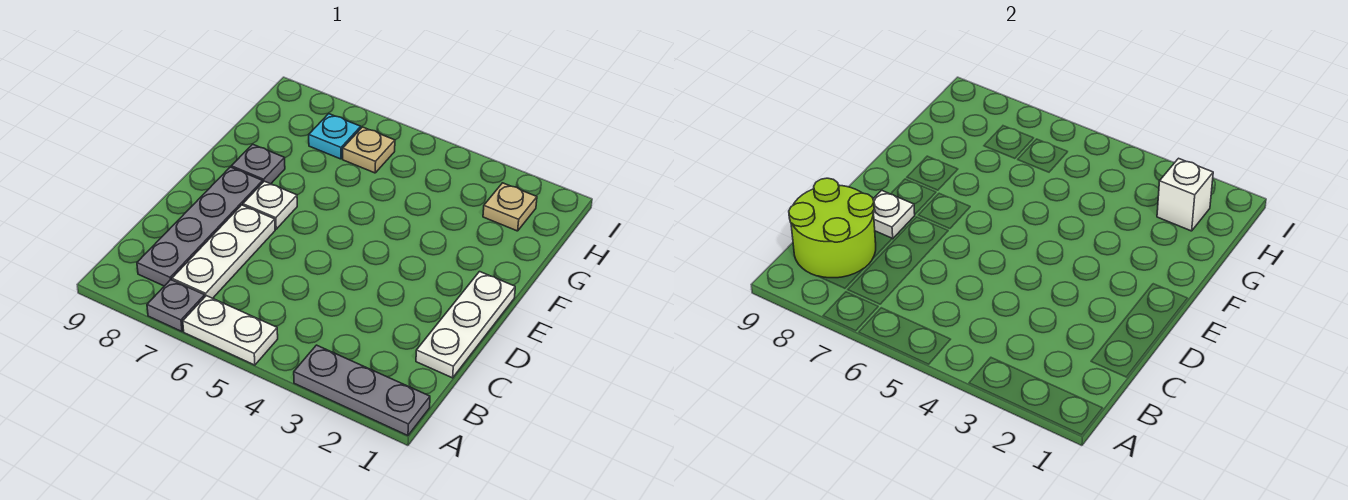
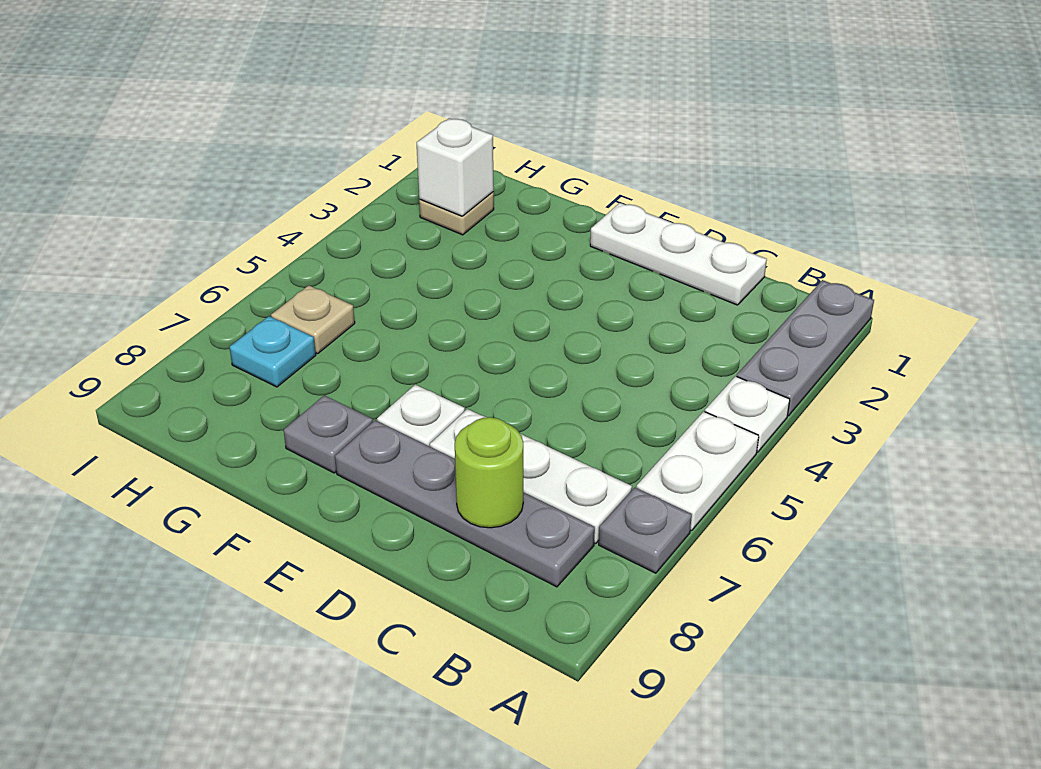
lime round brick B8:C9 level 2 -> lime round brick C8 level 2
white plate D8 level 2 -> white plate A4 level 1

